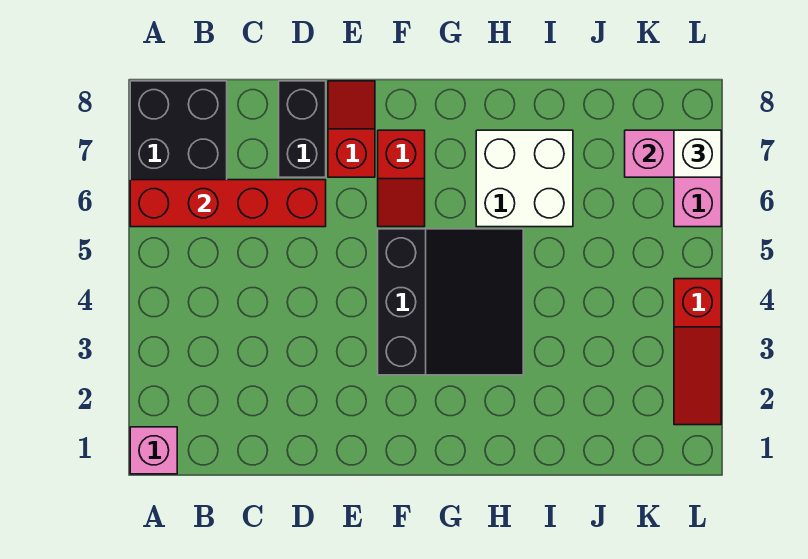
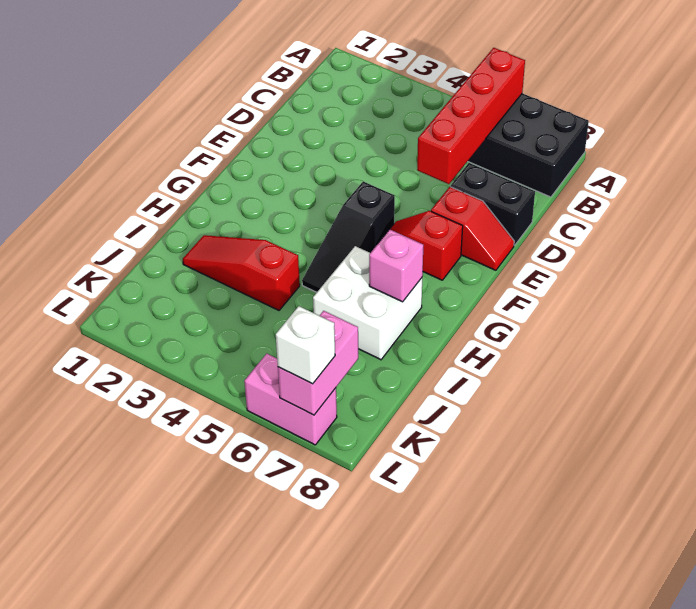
pink brick A1 level 1 -> pink brick H7 level 2
black slope F3:H5 level 1 top F -> black slope F5:H5 level 1 top F
red slope L2:L4 level 1 top 4 -> red slope I2:I4 level 1 top 4

